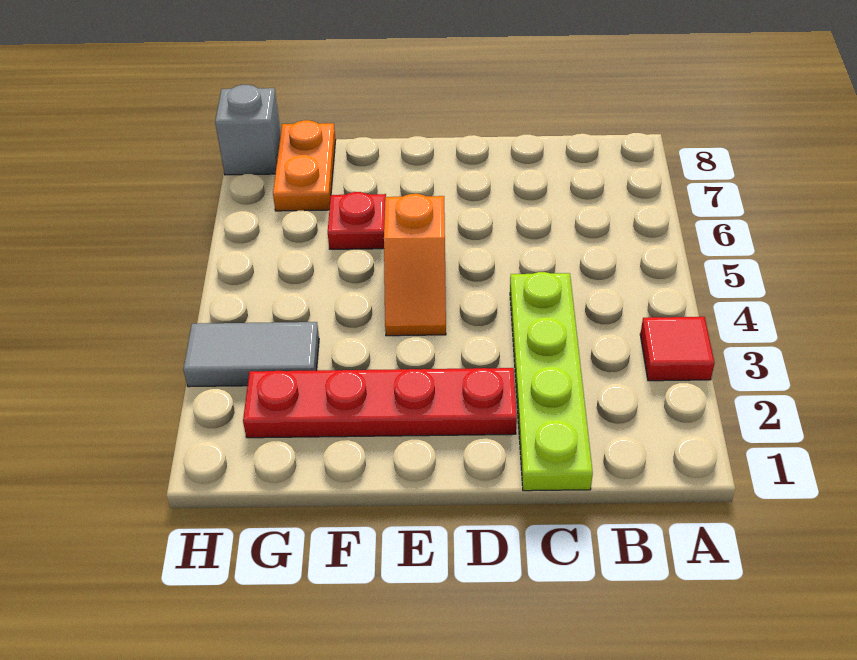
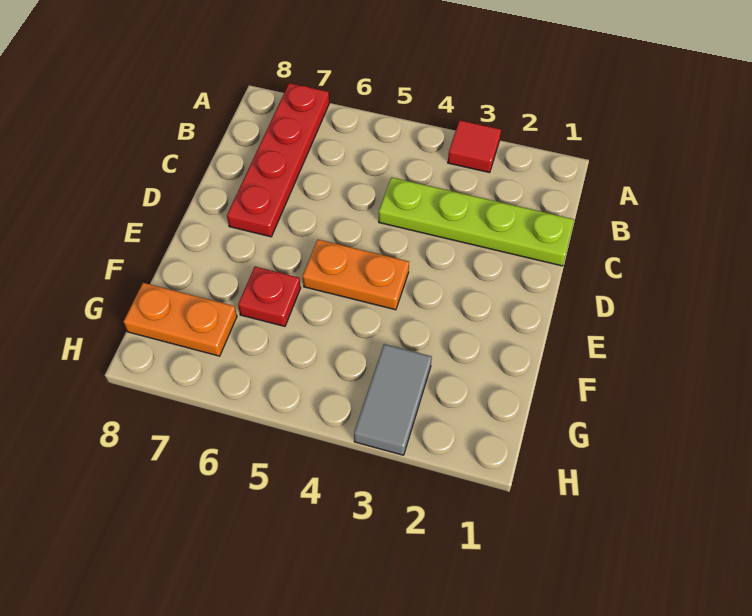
red plate D2:G2 level 1 -> red plate A7:D7 level 1
orange slope E4:E5 level 1 top 5 -> orange plate E4:E5 level 1
grey brick H8 level 1 -> none

